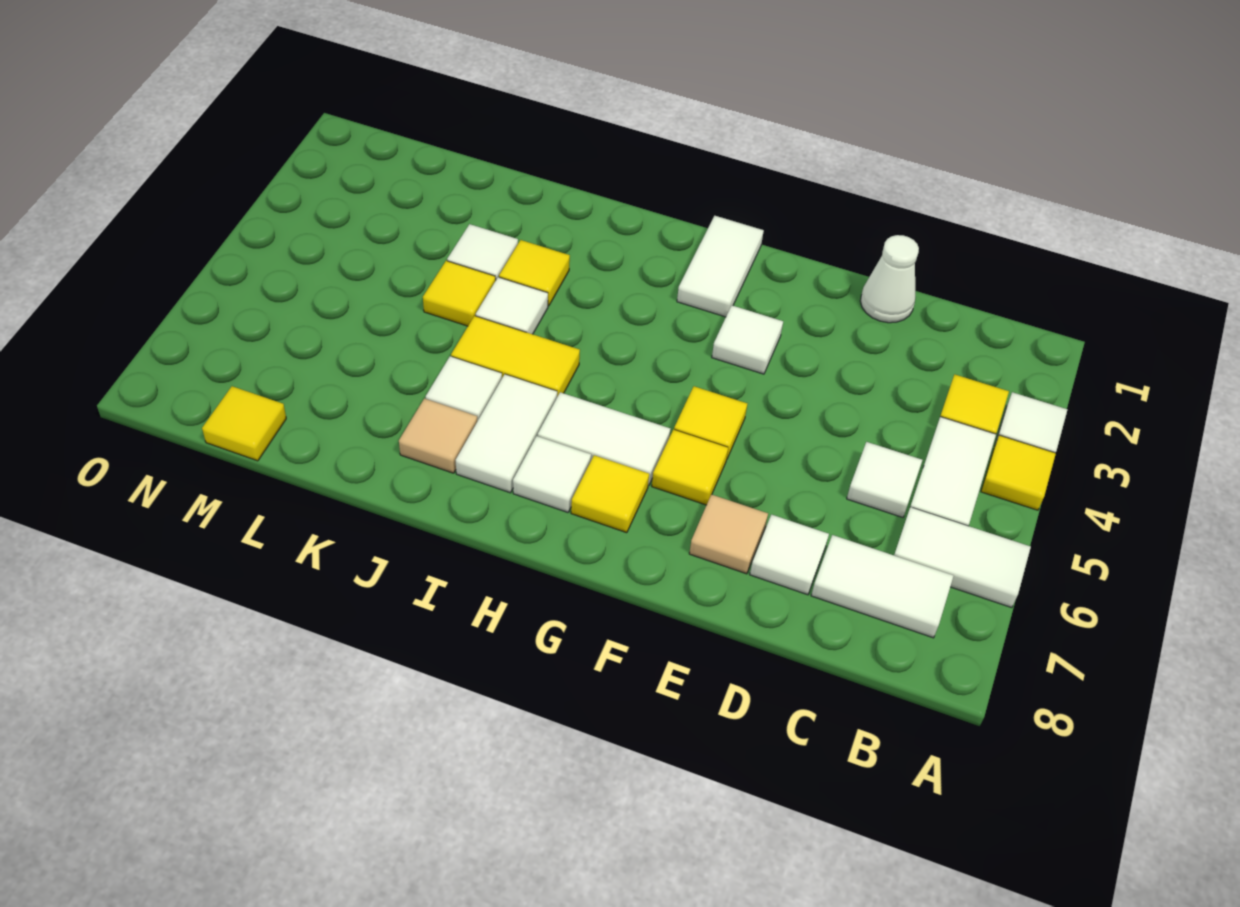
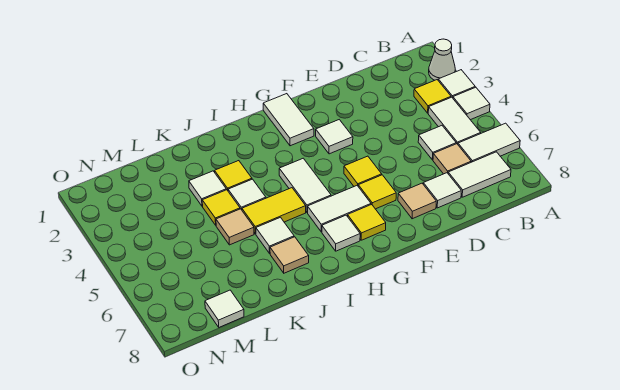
yellow tile A4 level 1 -> white tile A4 level 1
none -> tan tile C6 level 1
white cone D1 level 1 -> white cone A2 level 1
white tile I6:I7 level 1 -> white tile H4:H5 level 1
none -> tan tile K5 level 1
yellow tile M8 level 1 -> white tile M8 level 1

